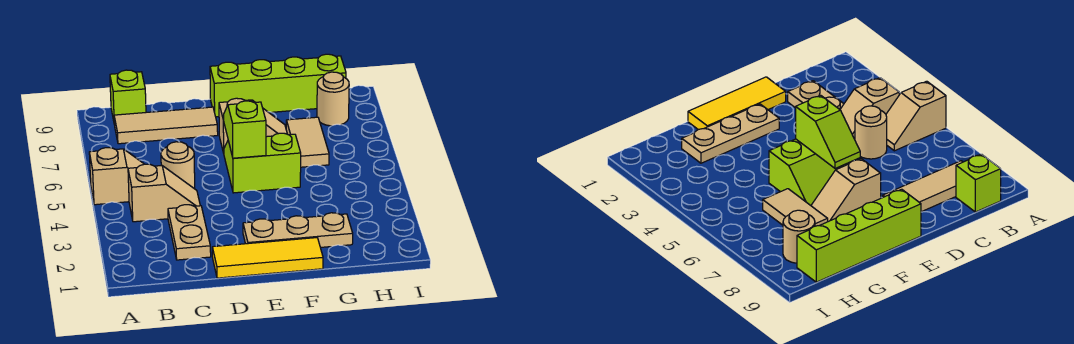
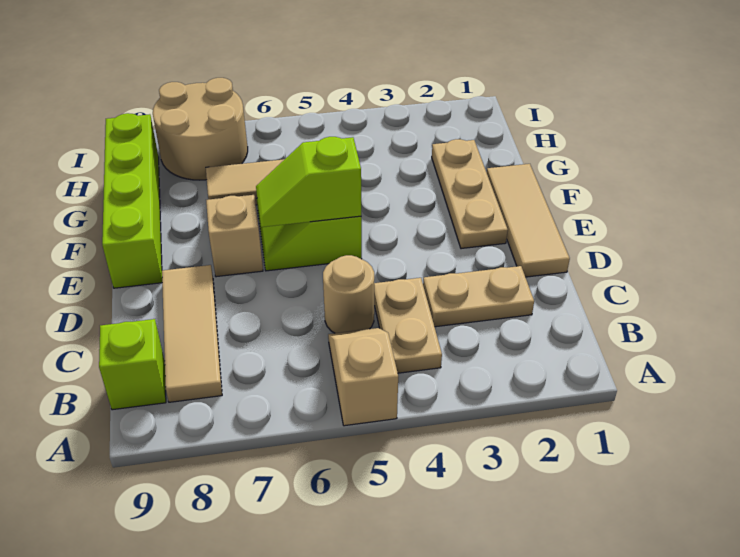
tan slope B4:C4 level 1 top B -> tan plate B4:C4 level 1
yellow tile D1:F1 level 1 -> tan tile D1:F1 level 1
tan round brick H8 level 1 -> tan round brick H7:I8 level 1

